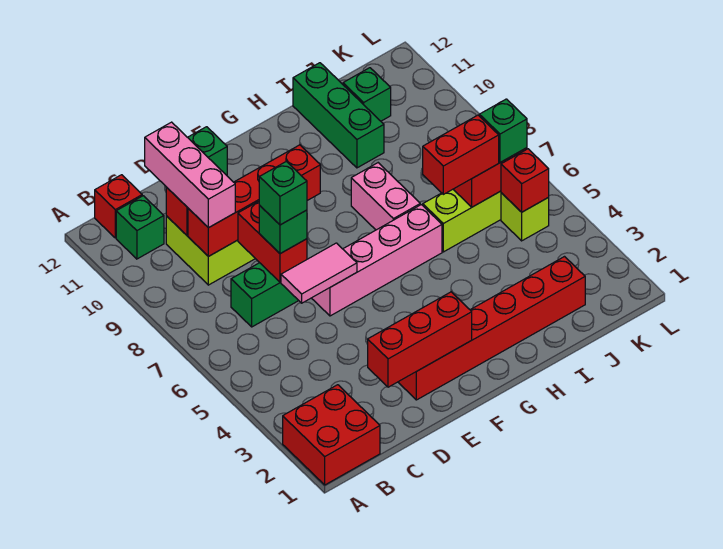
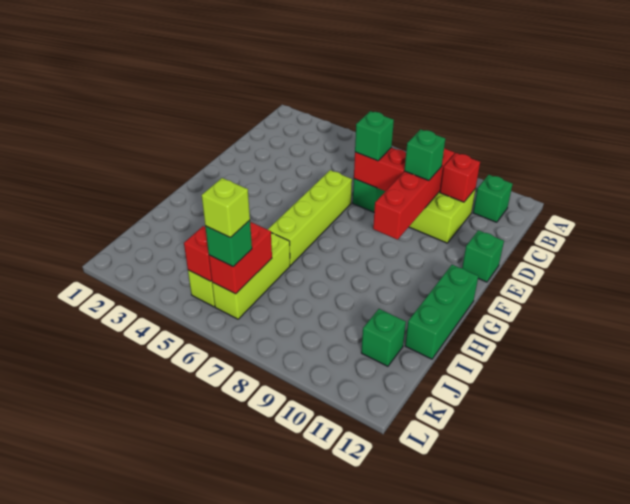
red brick A1:B2 level 1 -> none
red brick B12 level 1 -> none
pink brick C9:C11 level 3 -> none
red brick D2:F2 level 2 -> none
pink tile D6:E6 level 2 -> none
green brick D7 level 4 -> green brick D9 level 3
red brick E2:J2 level 1 -> none
pink brick E6:H6 level 1 -> lime brick E6:H6 level 1
pink brick H7:H8 level 1 -> none
red brick I6:J6 level 3 -> none
green brick I10:I12 level 1 -> green brick G12:I12 level 1
none -> lime brick K6 level 4

